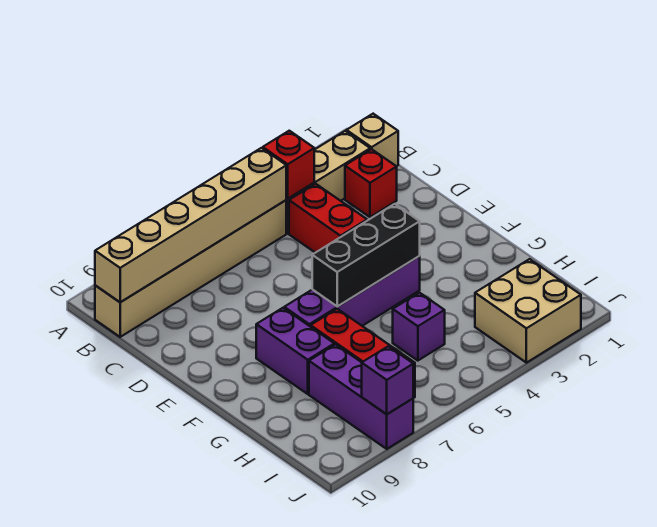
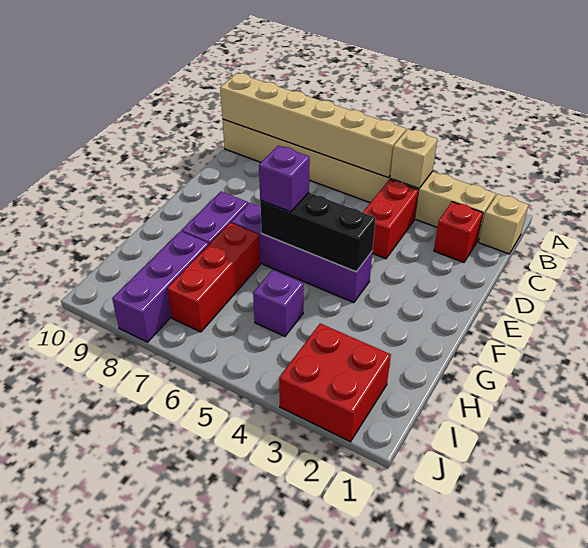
red brick B4 level 2 -> tan brick B4 level 2
tan brick I2:J3 level 1 -> red brick I2:J3 level 1
purple brick J8 level 2 -> purple brick F6 level 3

